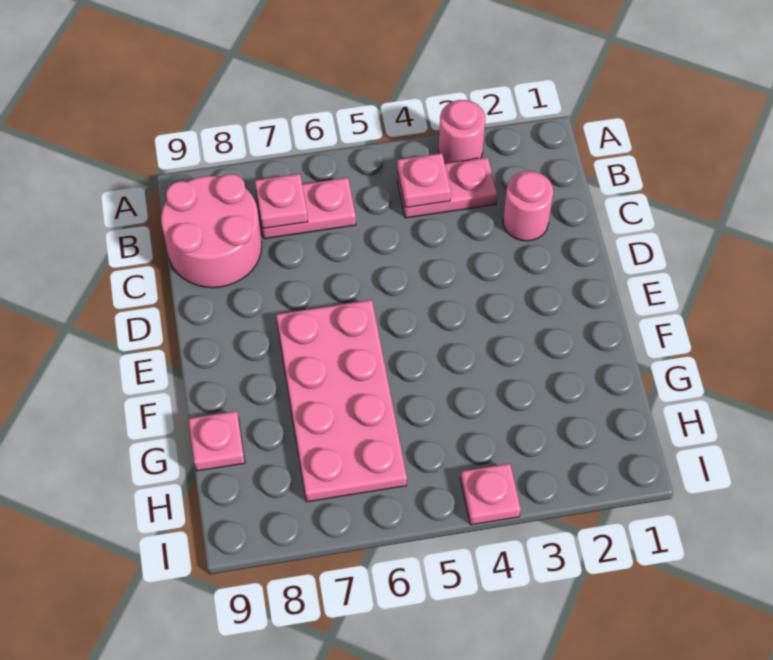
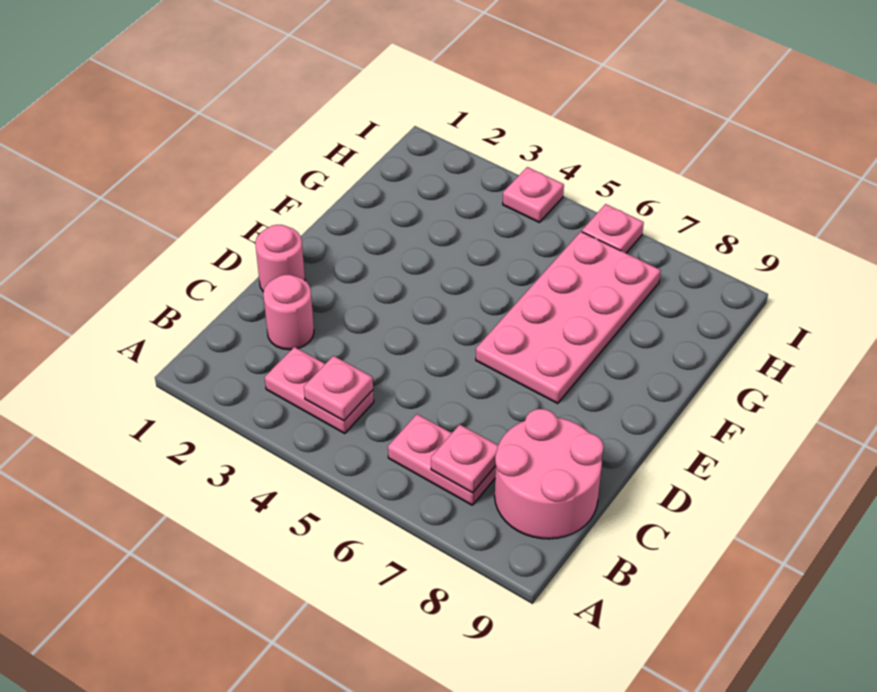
pink round brick A3 level 1 -> pink round brick D1 level 1
pink plate G9 level 1 -> pink plate I6 level 1

